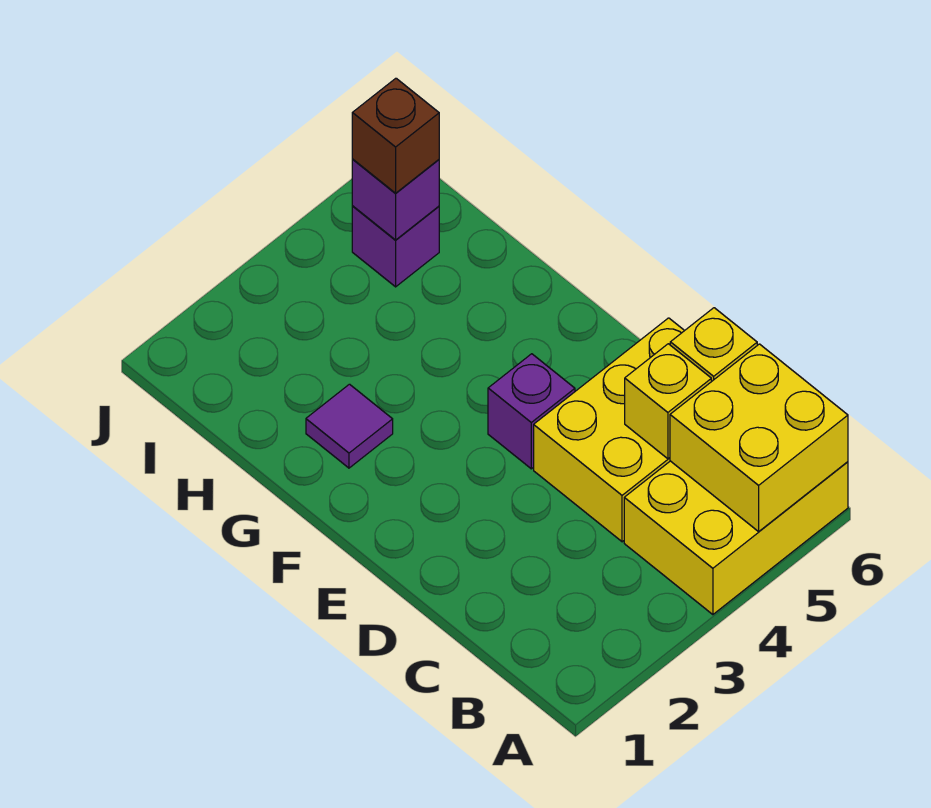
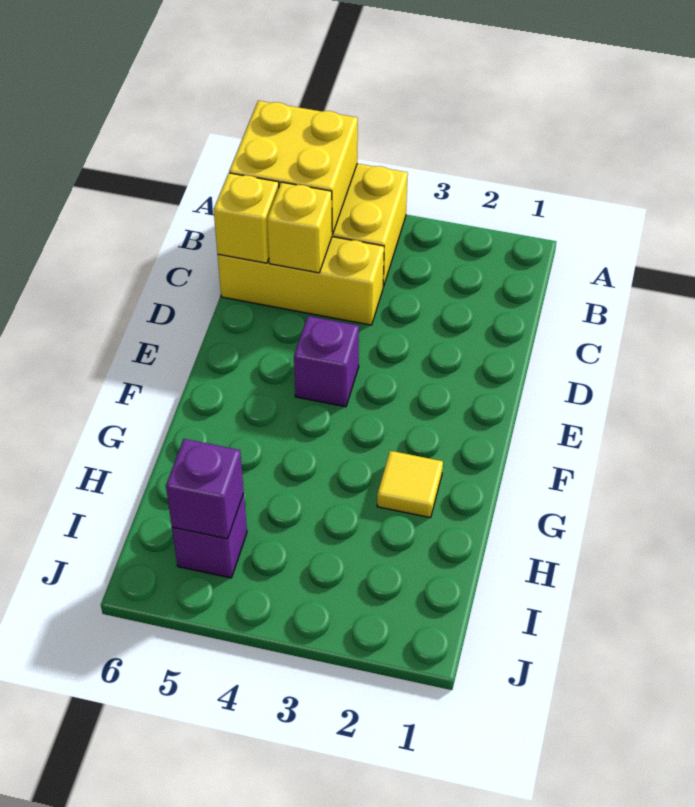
yellow brick C4:D6 level 1 -> yellow brick C4:C6 level 1
purple tile G2 level 1 -> yellow tile G2 level 1
brown brick I5 level 3 -> none

